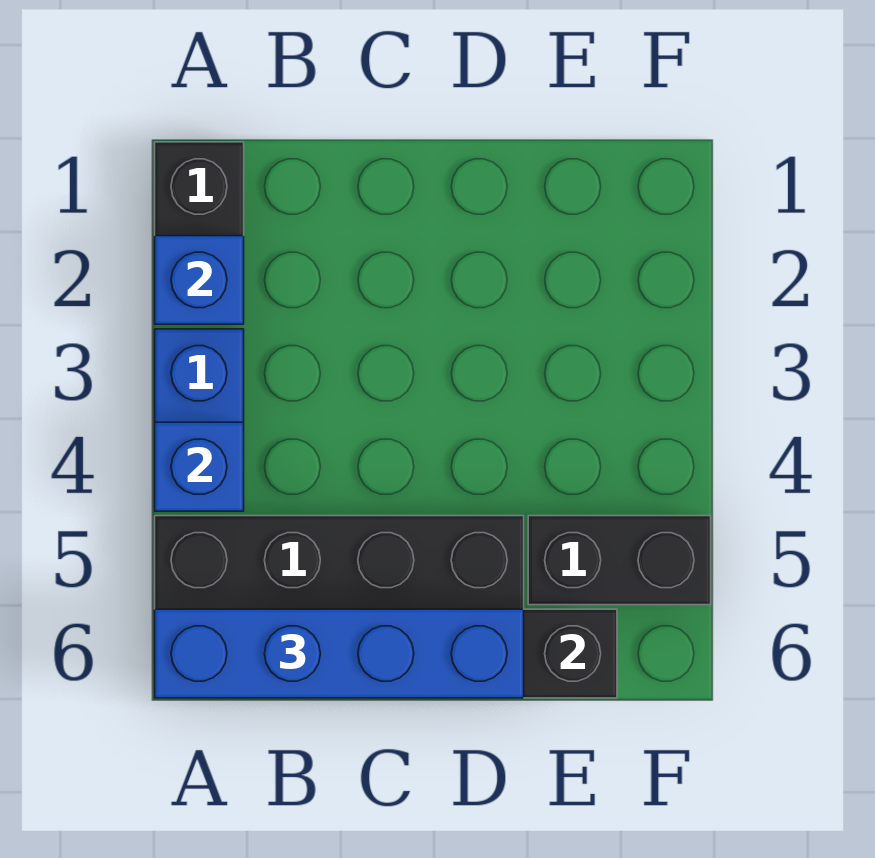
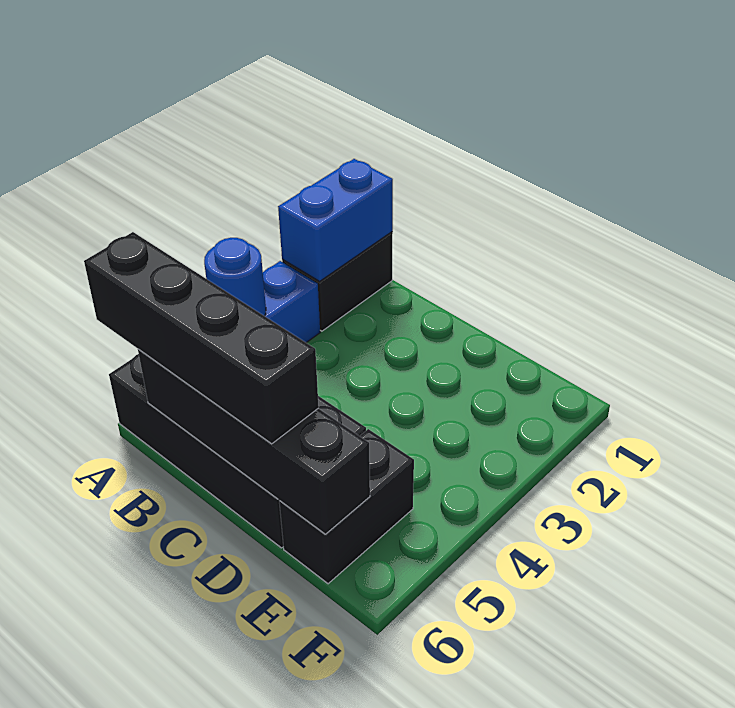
blue brick A2 level 2 -> blue brick A1:A2 level 2
blue brick A4 level 2 -> blue round brick A4 level 2
blue brick A6:D6 level 3 -> black brick A6:D6 level 3
black brick E5:F5 level 1 -> black brick E5:E6 level 1

